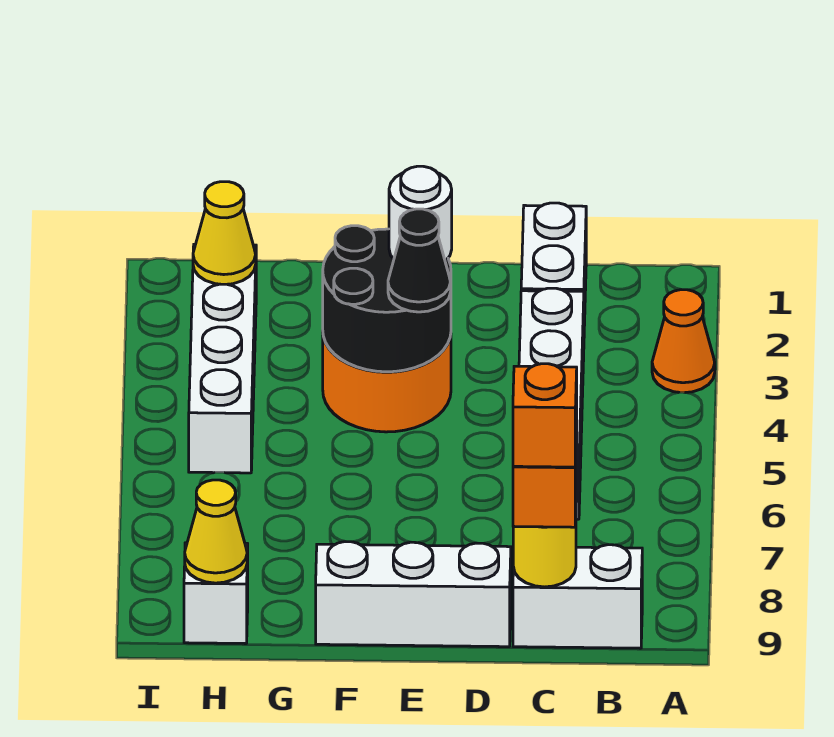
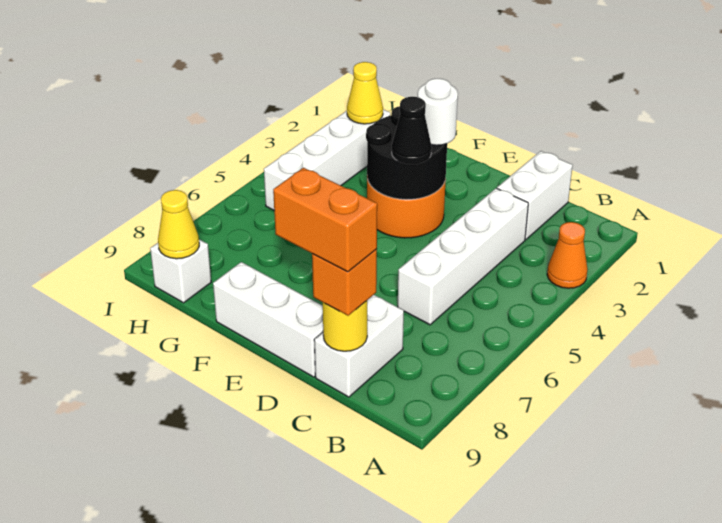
white brick B9:C9 level 1 -> white brick C8:C9 level 1
orange brick C9 level 4 -> orange brick C9:D9 level 4

